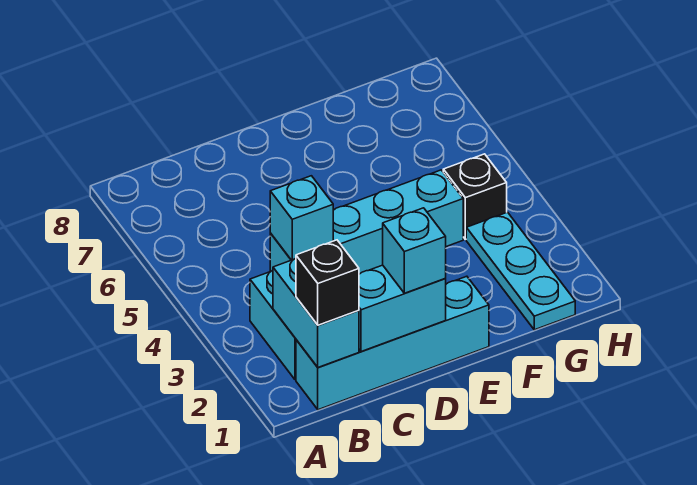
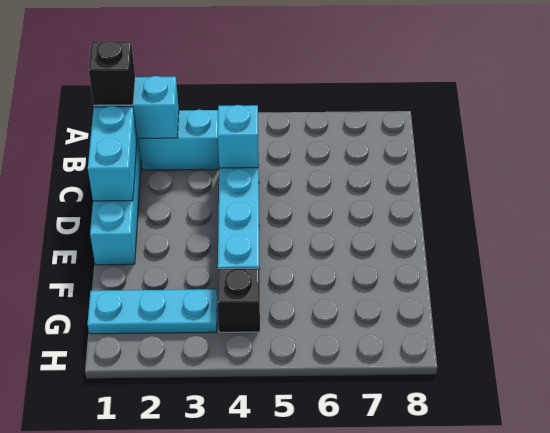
cyan brick D1 level 3 -> none

